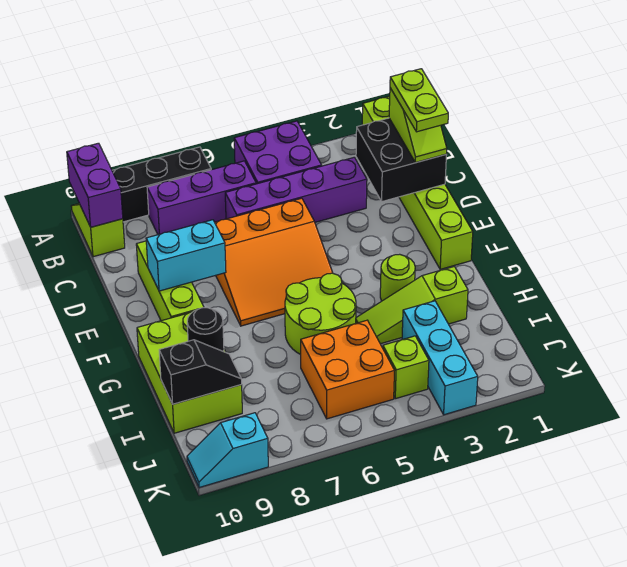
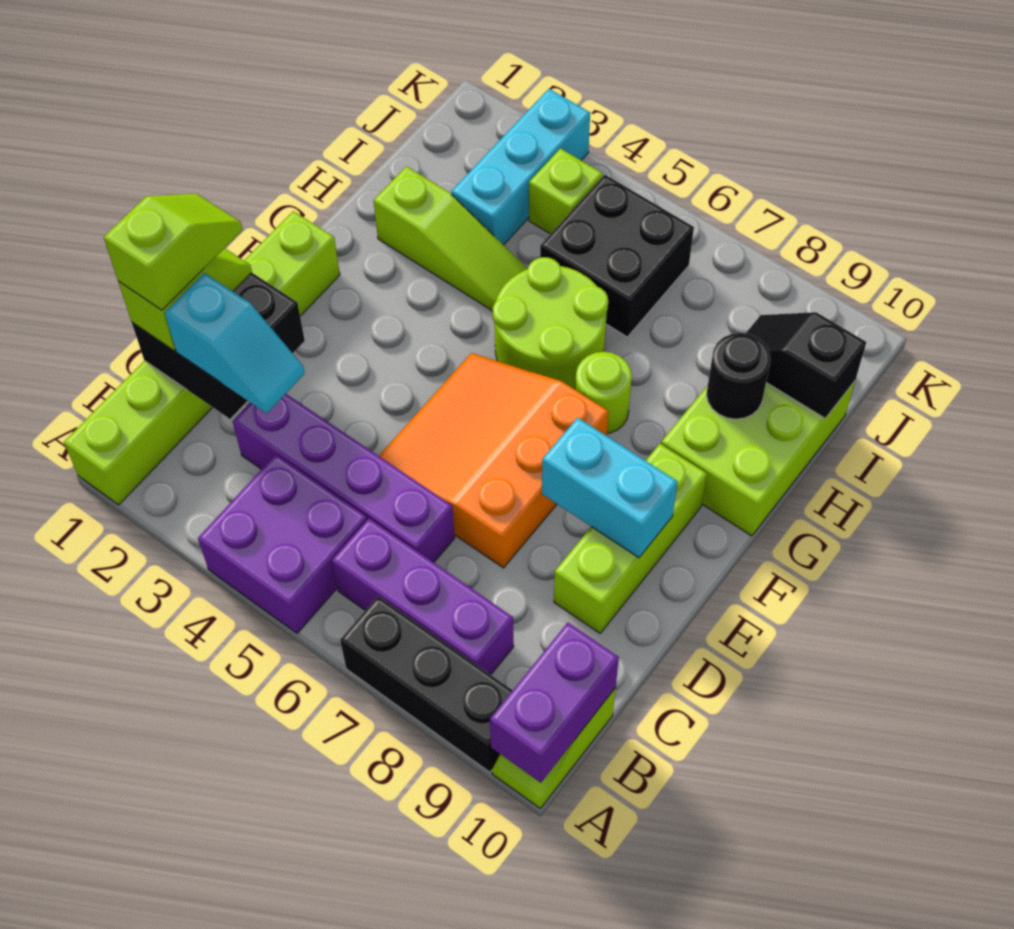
lime plate C1:D1 level 4 -> lime slope C1:D1 level 4 top C
orange slope D5:F7 level 1 top D -> orange slope D5:F7 level 1 top 7
lime round brick G3 level 1 -> lime round brick G7 level 1
orange brick I5:J6 level 1 -> black brick I5:J6 level 1
cyan slope K9:K10 level 1 top 9 -> cyan slope C2:C3 level 3 top 2

